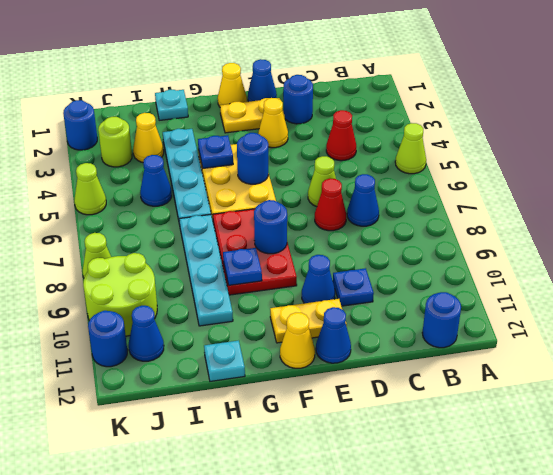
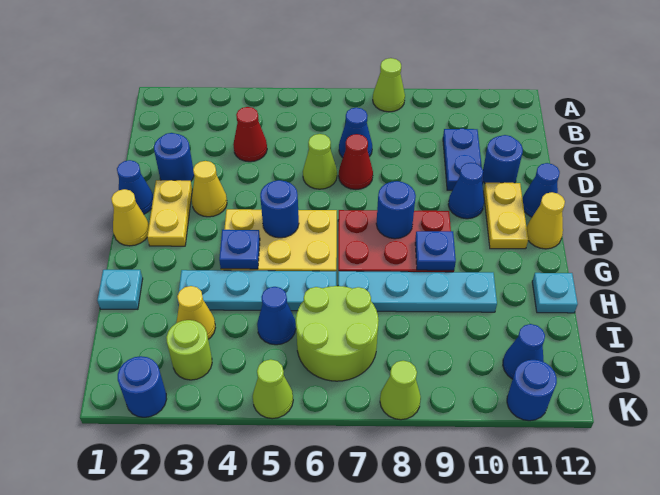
lime cone A5 level 1 -> lime cone A8 level 1
blue round brick B12 level 1 -> blue round brick D11 level 1
blue plate D10 level 1 -> blue plate C10:D10 level 1
lime round brick J9:K10 level 1 -> lime round brick I6:J7 level 1

